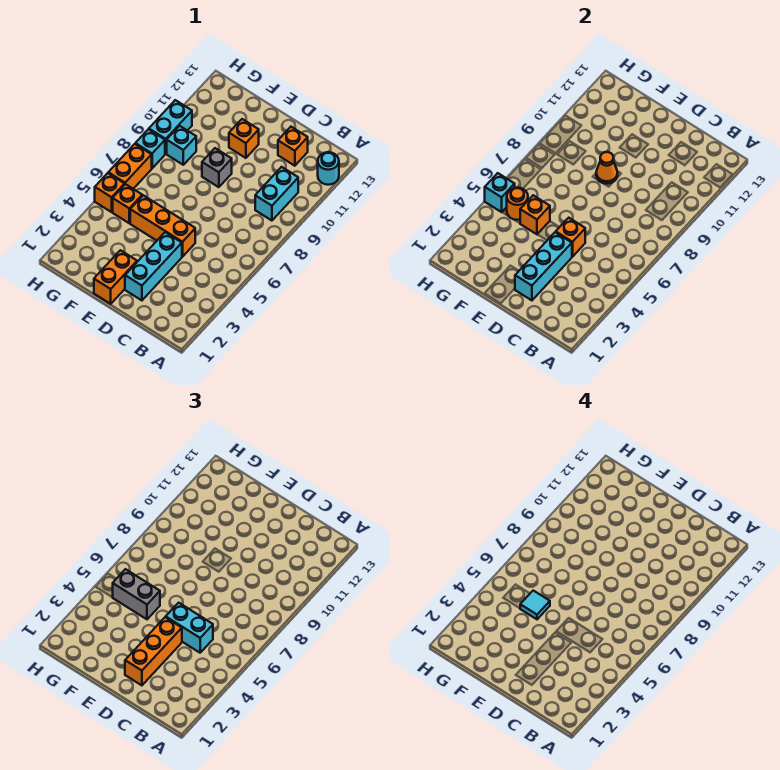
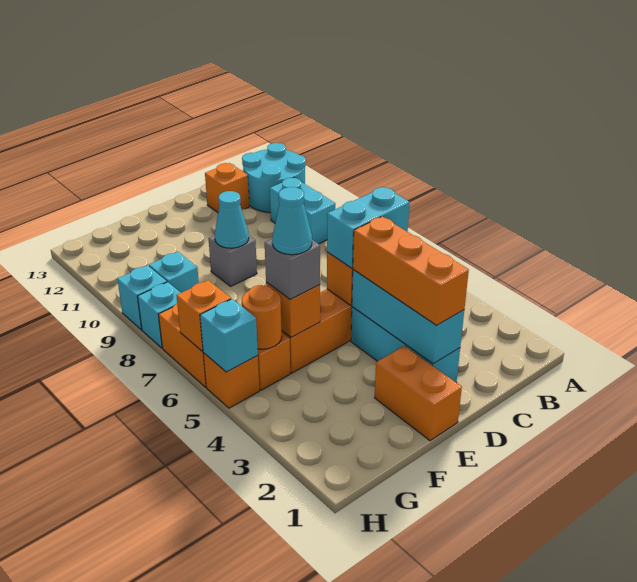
cyan round brick A12 level 1 -> cyan round brick A11:B12 level 1
orange cone E9 level 2 -> cyan cone E9 level 2
orange brick E11 level 1 -> orange brick H6 level 2
grey brick F5:G5 level 3 -> grey brick F5 level 3
cyan tile F5 level 4 -> cyan cone F5 level 4
cyan brick H9:H10 level 1 -> cyan brick H9 level 1

